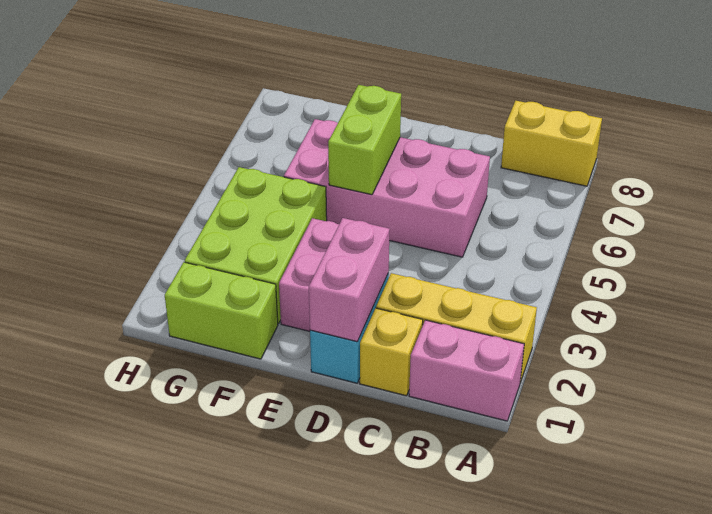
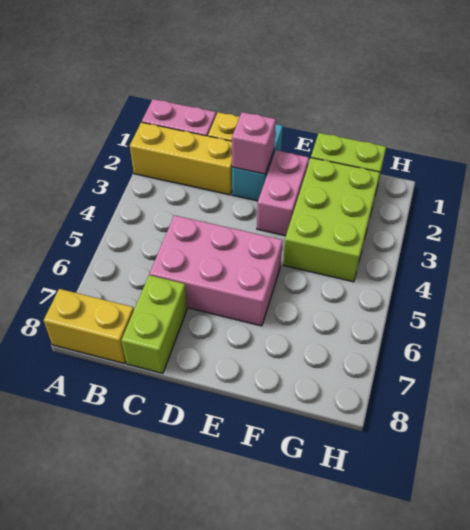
pink brick C5:F6 level 1 -> pink brick C5:E6 level 1
pink brick D1:D2 level 2 -> pink brick D2 level 2
lime brick E5:E6 level 2 -> lime brick C7:C8 level 1

